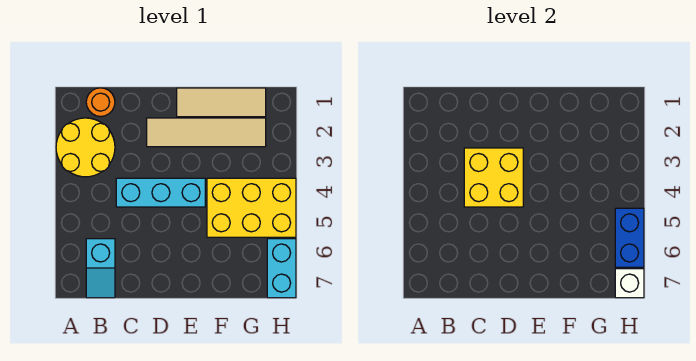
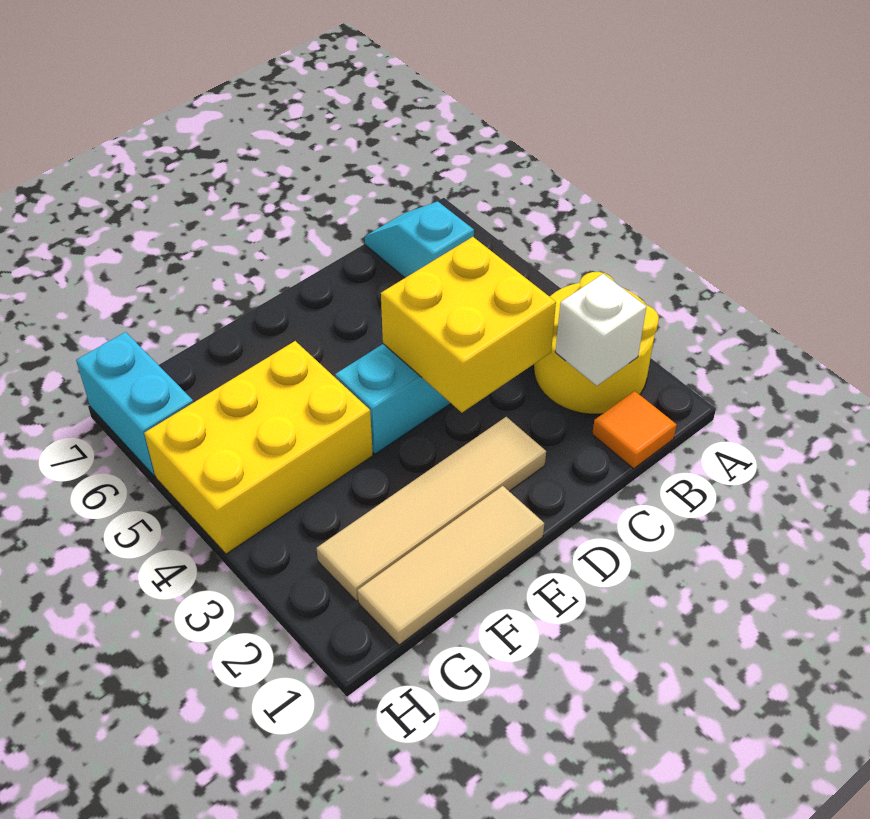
orange round brick B1 level 1 -> orange tile B1 level 1
blue brick H5:H6 level 2 -> none
white brick H7 level 2 -> white brick B2 level 2

